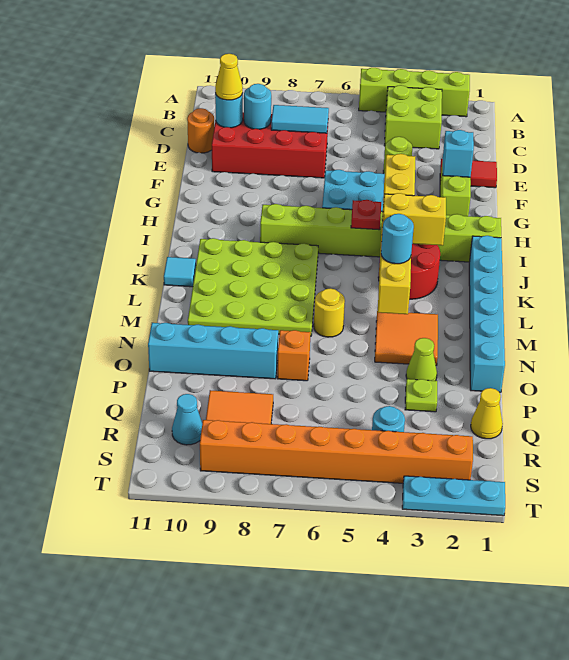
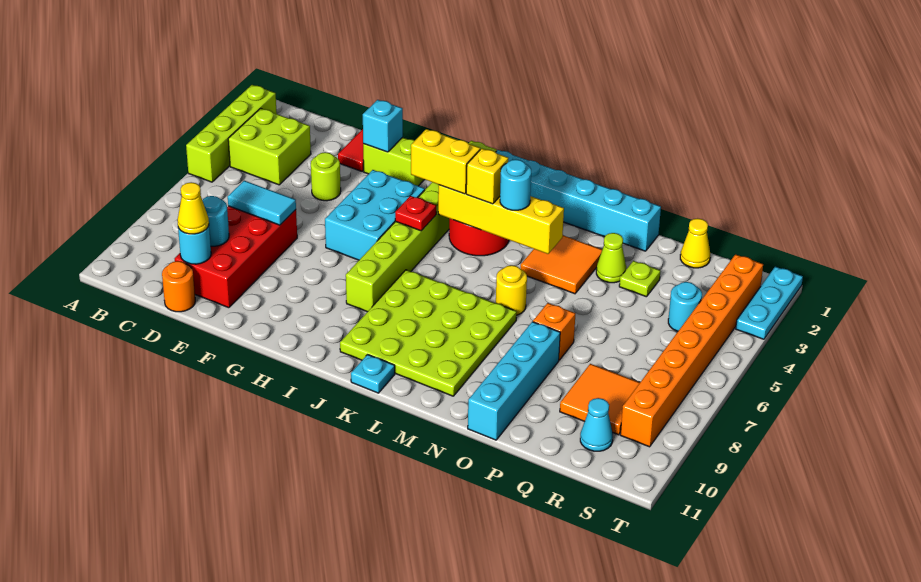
cyan tile D7:D8 level 2 -> cyan tile D7:E7 level 2
yellow brick K3:K4 level 3 -> yellow brick K4 level 3
cyan tile K11 level 1 -> cyan plate K11 level 1

